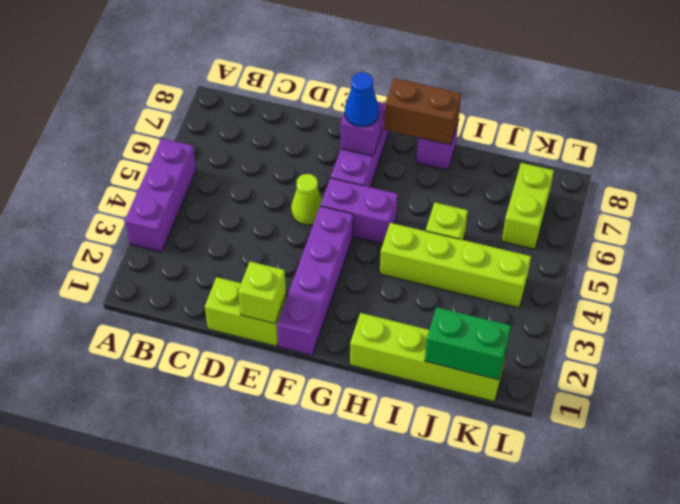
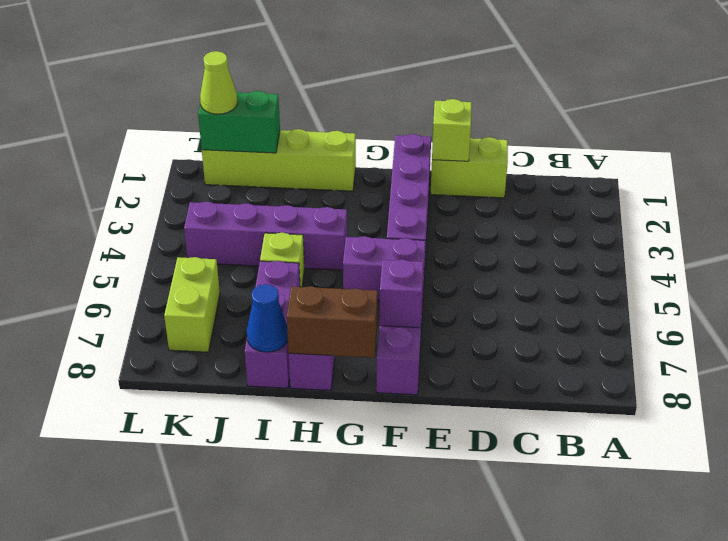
purple brick A3:A5 level 1 -> purple brick I6:I8 level 1
lime cone E5 level 1 -> lime cone K1 level 3
blue cone F7 level 3 -> blue cone I8 level 2
lime brick H4:K4 level 1 -> purple brick H4:K4 level 1

